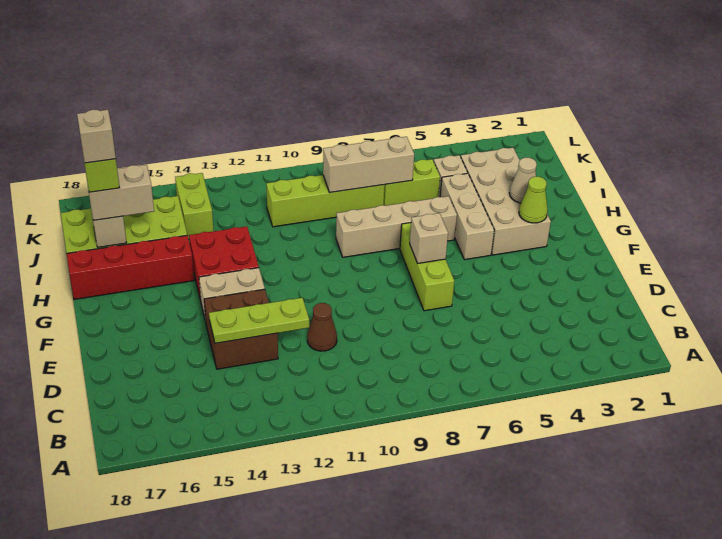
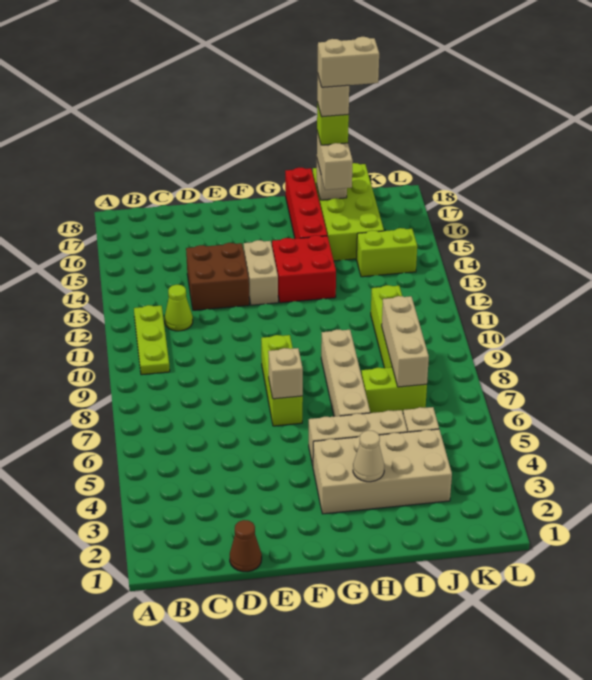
brown cone D11 level 1 -> brown cone D1 level 1
lime plate D12:D14 level 2 -> lime plate B10:B12 level 1
lime brick E7:G7 level 1 -> lime brick F7:F9 level 1
lime cone G3 level 2 -> lime cone C12 level 1
none -> tan brick I17:J17 level 6
lime brick J6:J7 level 1 -> lime brick I7:J7 level 1

